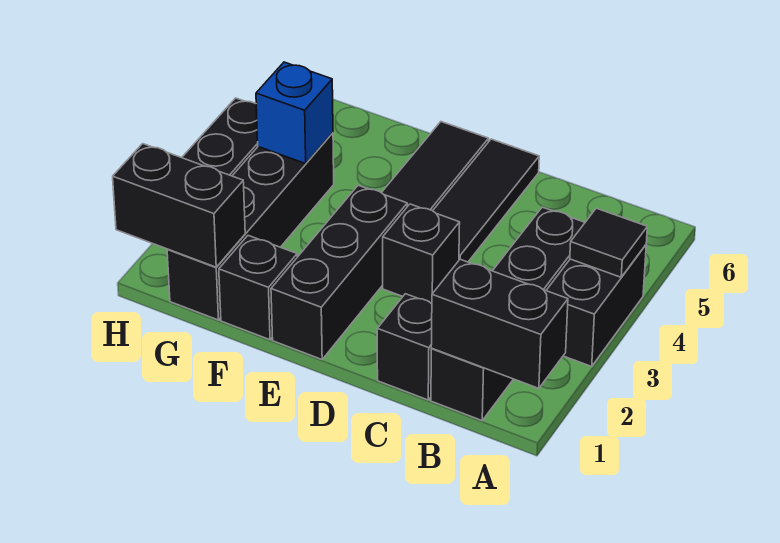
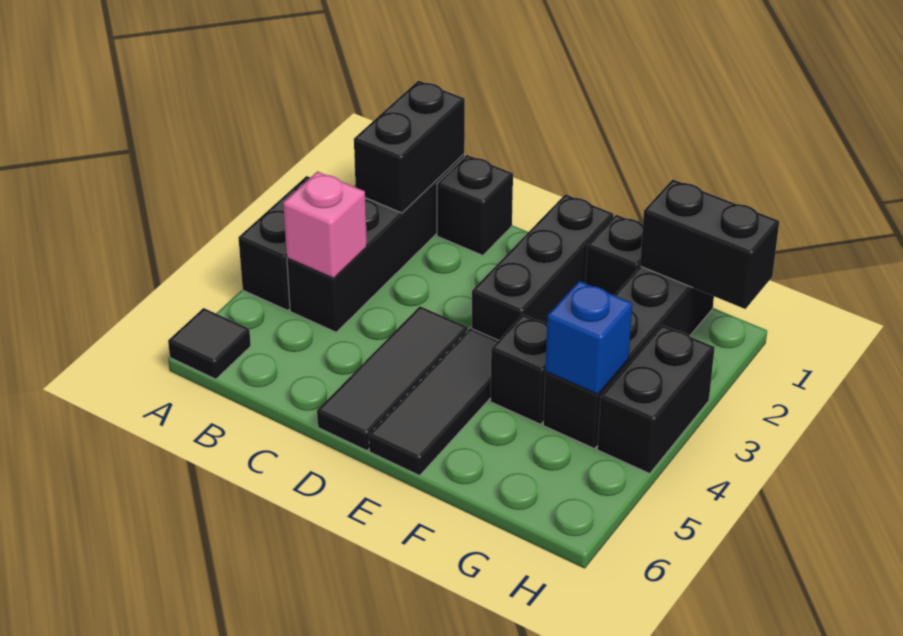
black brick A1:B1 level 2 -> black brick B1:B2 level 2
black tile A4 level 2 -> black tile A6 level 1
none -> pink brick B4 level 2
black brick D3 level 1 -> black brick F4 level 1

